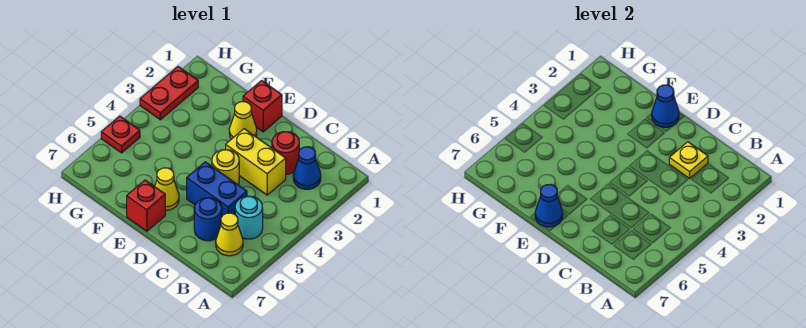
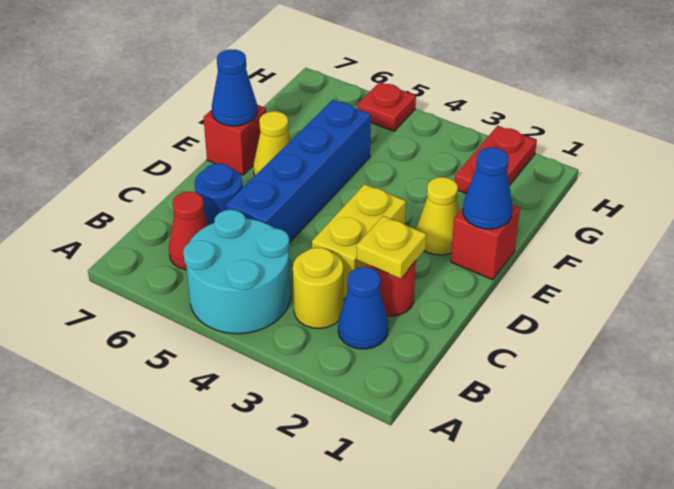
cyan round brick B5 level 1 -> cyan round brick A4:B5 level 1
yellow cone B6 level 1 -> red cone B6 level 1
blue brick C5:D5 level 1 -> blue brick C5:F5 level 1
yellow round brick D4 level 1 -> yellow round brick B3 level 1
red plate H2:H3 level 1 -> red plate G2:H2 level 1

